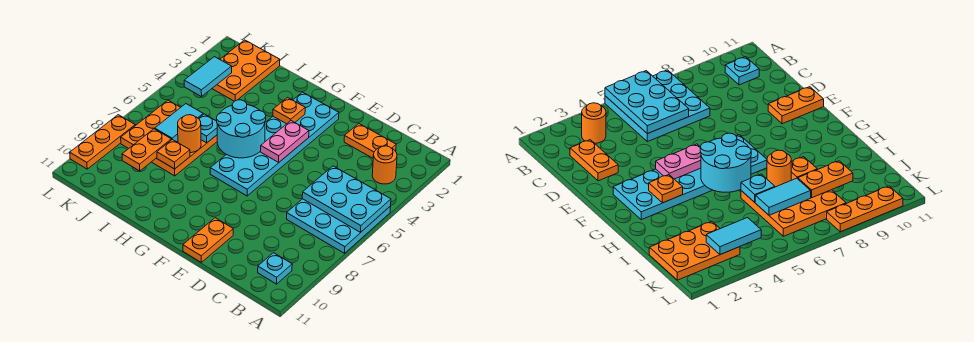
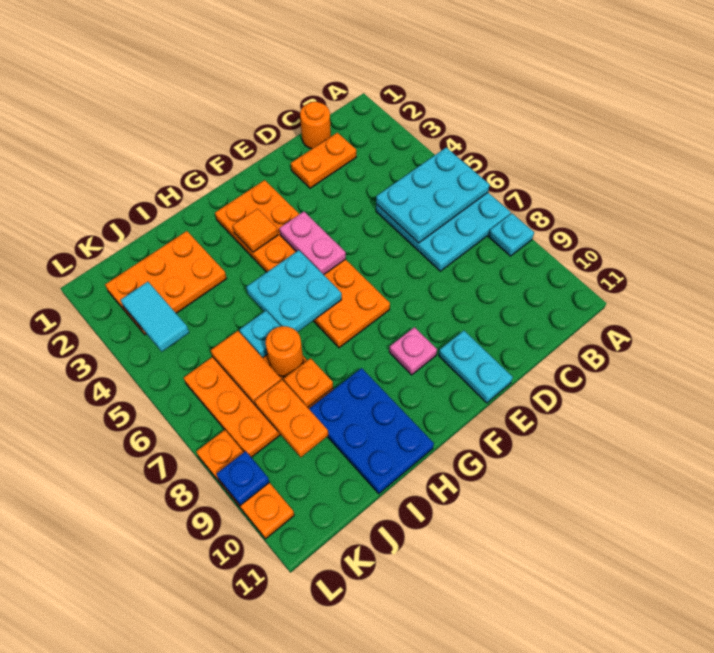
orange round brick B3 level 1 -> orange round brick C1 level 1
cyan plate B10 level 1 -> cyan plate A8 level 1
orange plate E10:E11 level 1 -> cyan plate E10:E11 level 1
cyan plate F2:G7 level 1 -> orange plate F2:G7 level 1
none -> pink plate F9 level 1
orange plate G3 level 2 -> orange tile G3 level 2
cyan round brick G5:H6 level 2 -> cyan plate G5:H6 level 2
none -> blue plate H9:I11 level 1
orange plate J1:K3 level 1 -> orange plate I2:K3 level 1
cyan tile J6:J7 level 2 -> orange tile J6:J7 level 2
none -> blue plate L9 level 2

